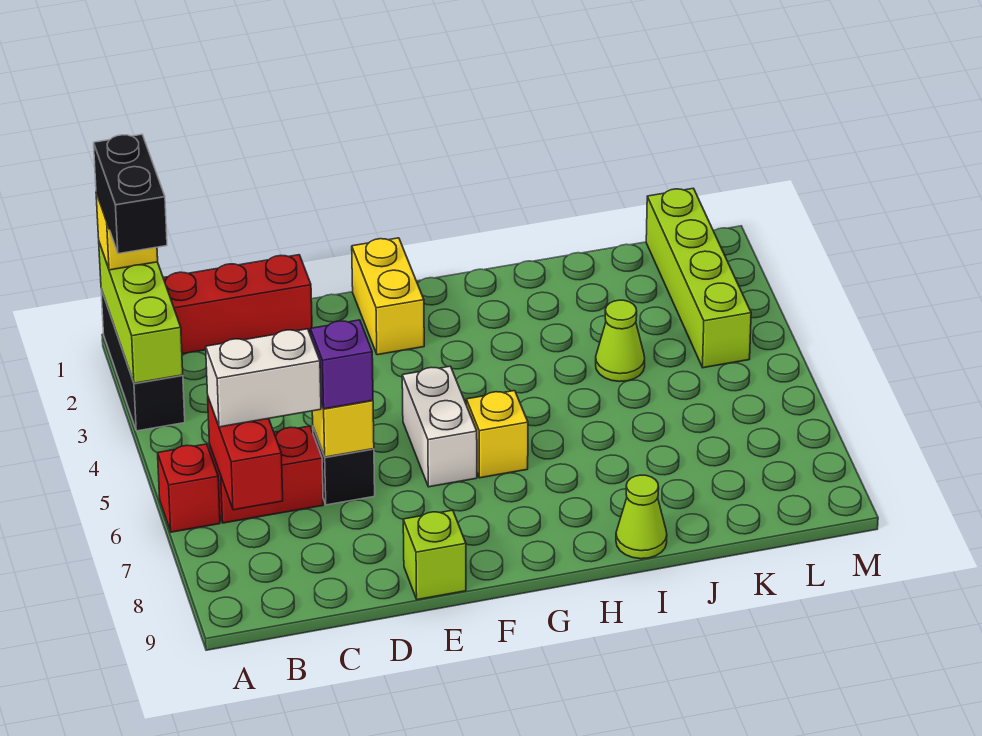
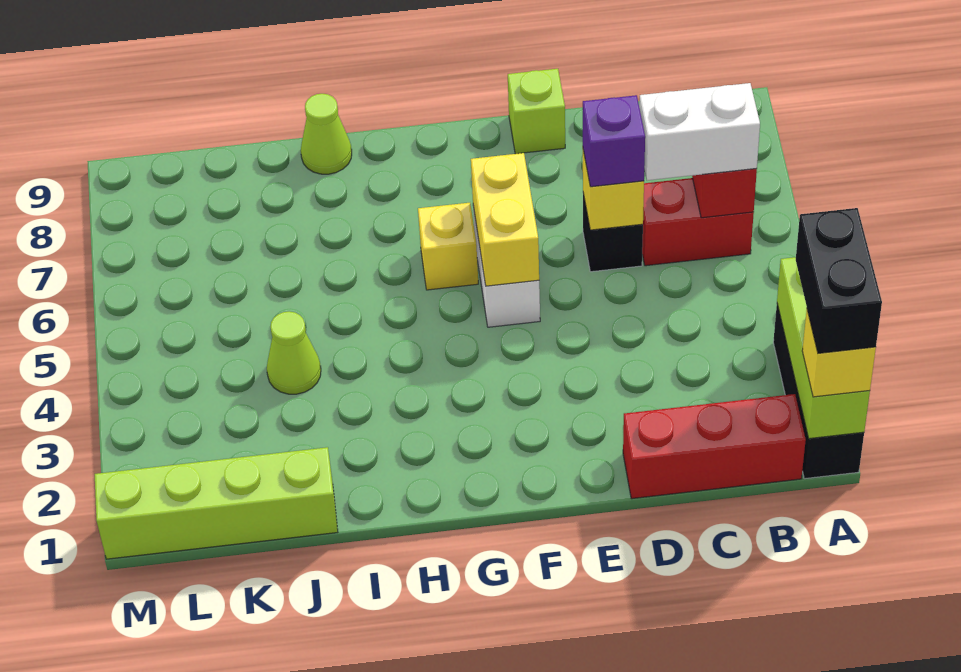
red brick A6 level 1 -> none
yellow brick F1:F2 level 1 -> yellow brick F5:F6 level 2
lime brick L1:L4 level 1 -> lime brick J1:M1 level 1

